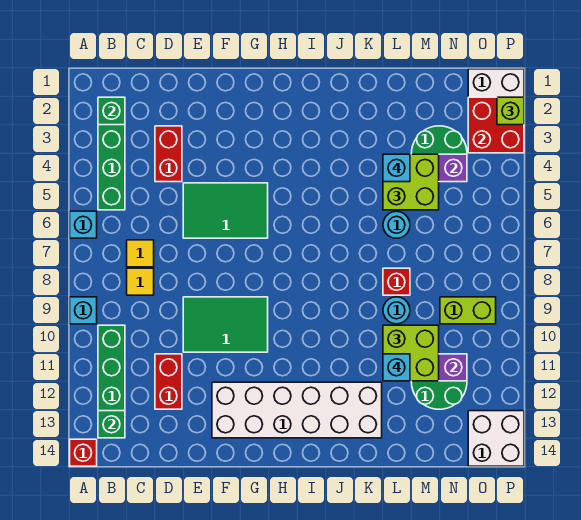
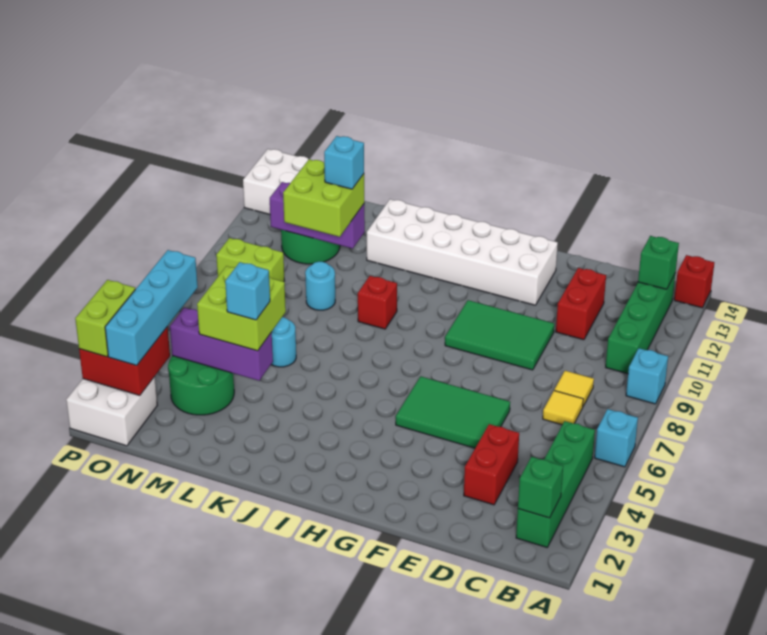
red brick L8 level 1 -> red brick J9 level 1
none -> cyan brick O2:O5 level 3
lime brick P2 level 3 -> lime brick P2:P3 level 3

